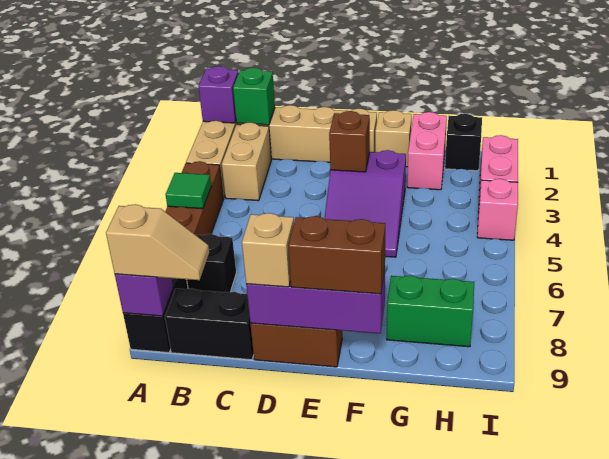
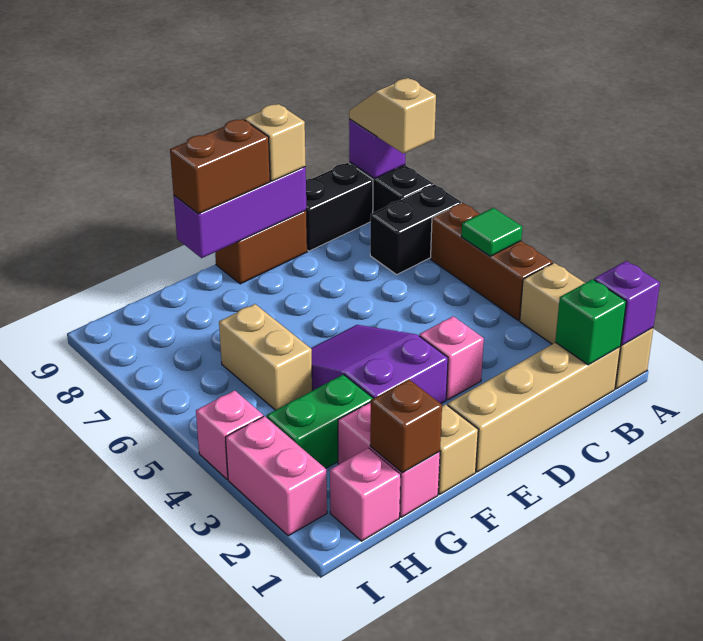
tan slope A9:B9 level 3 top A -> tan slope A8:A9 level 3 top 8
tan brick B2:B3 level 1 -> tan brick G5:G6 level 1
none -> pink brick D3 level 1
brown brick E3 level 2 -> brown brick G1 level 2
green brick G8:H8 level 1 -> green brick G3:H3 level 1
black brick H1 level 1 -> pink brick H1 level 1

